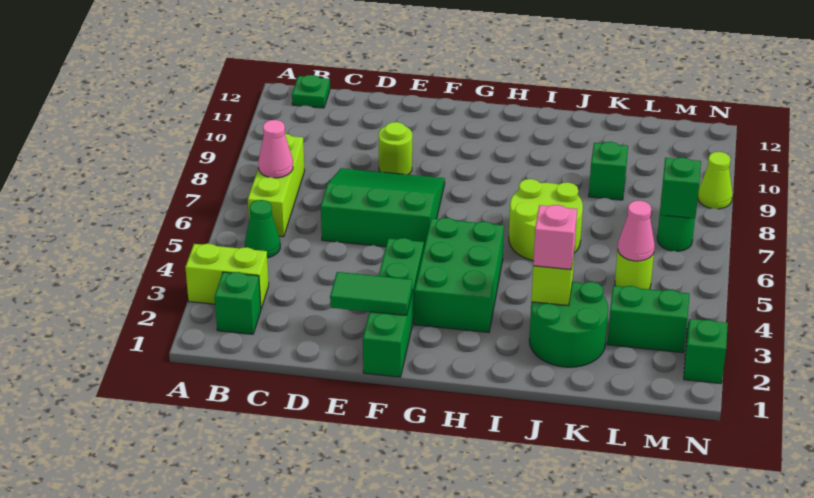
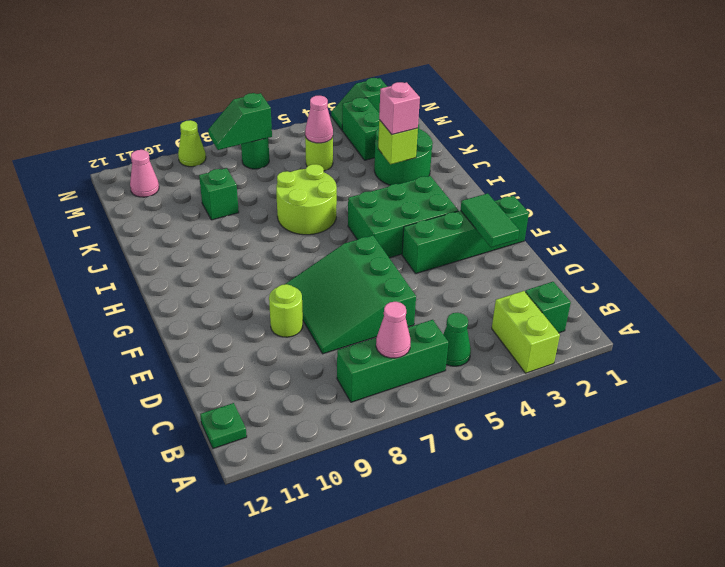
lime brick B6:B8 level 1 -> green brick B6:B8 level 1
none -> pink cone M11 level 1

